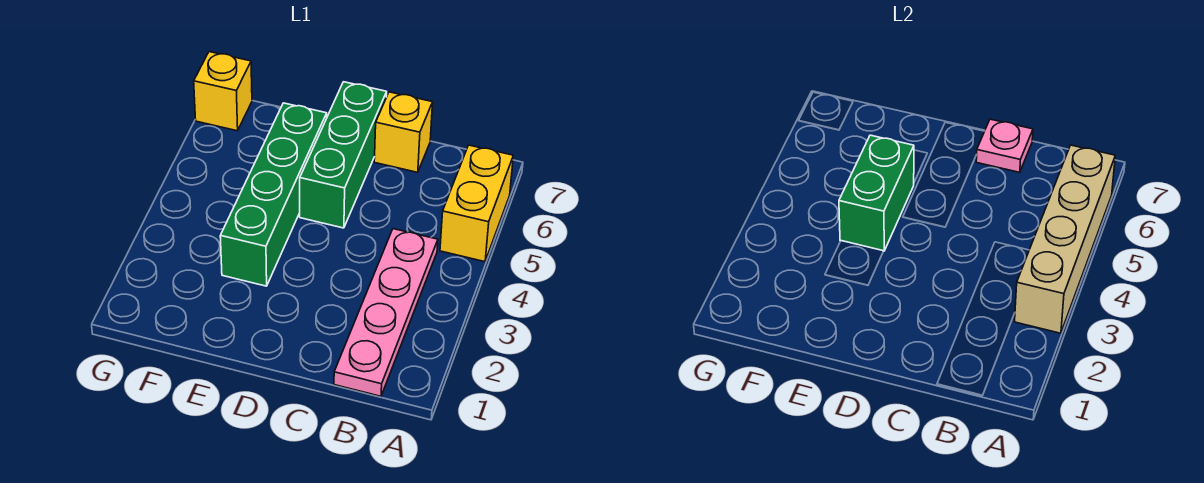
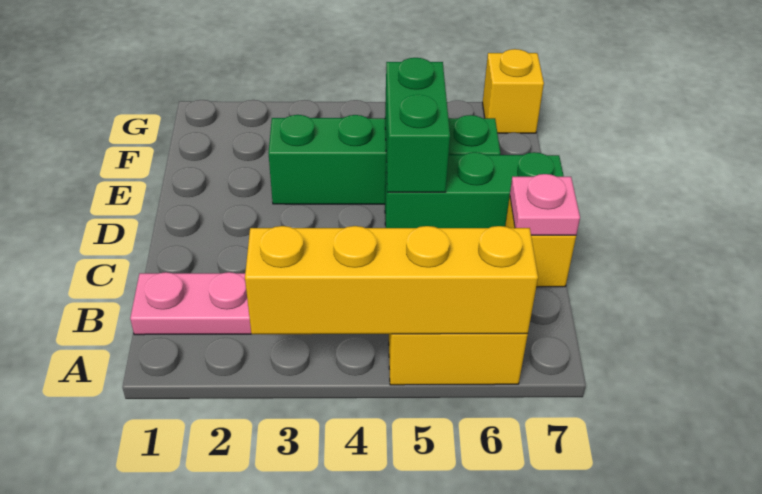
tan brick A3:A6 level 2 -> yellow brick A3:A6 level 2
green brick E4:E5 level 2 -> green brick D5:E5 level 2

